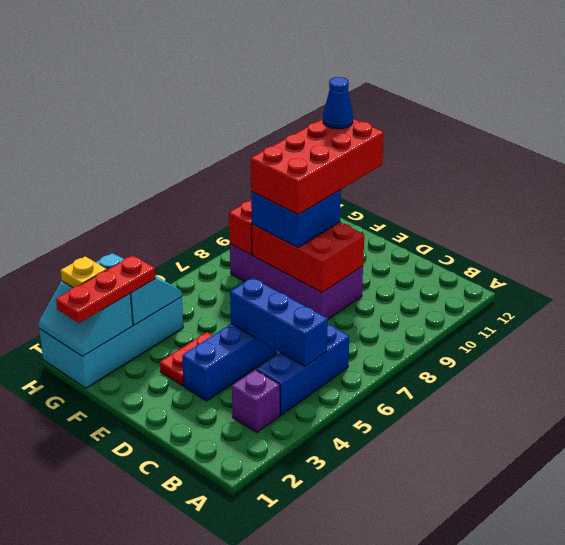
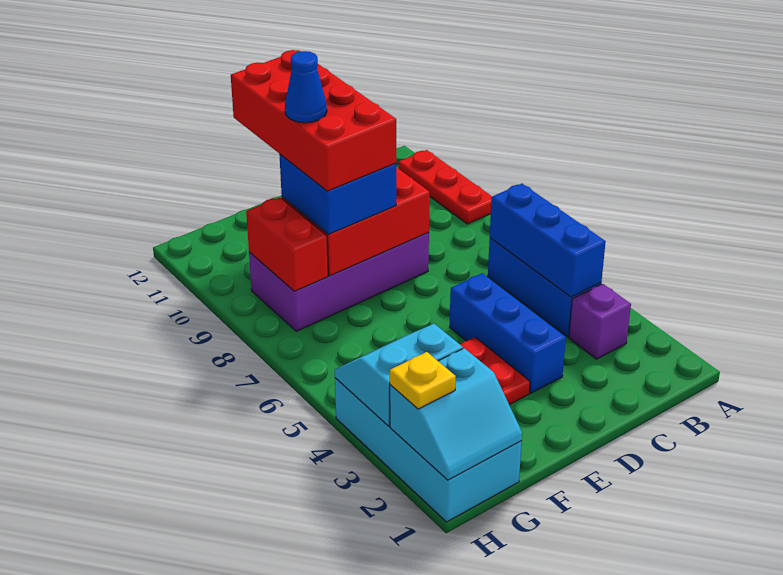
blue brick B5:D5 level 2 -> blue brick B4:B6 level 2
blue cone F11 level 5 -> blue cone F9 level 5
red plate G1:G3 level 3 -> red plate A9:A11 level 1

